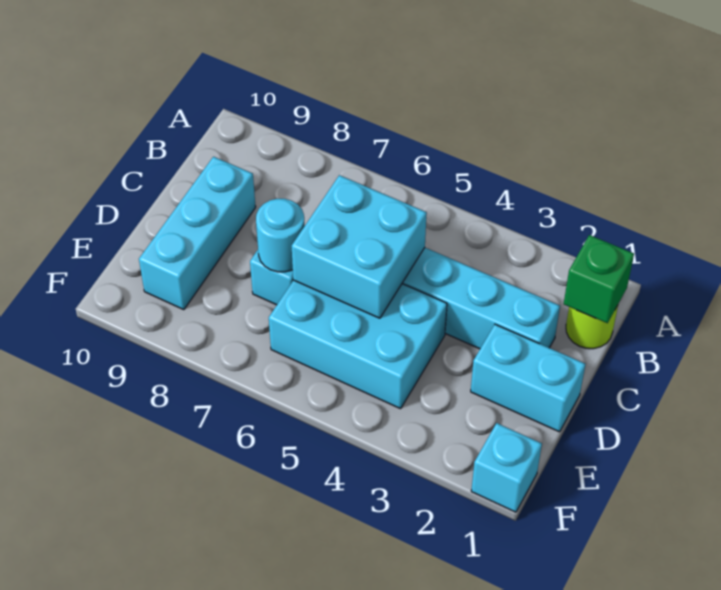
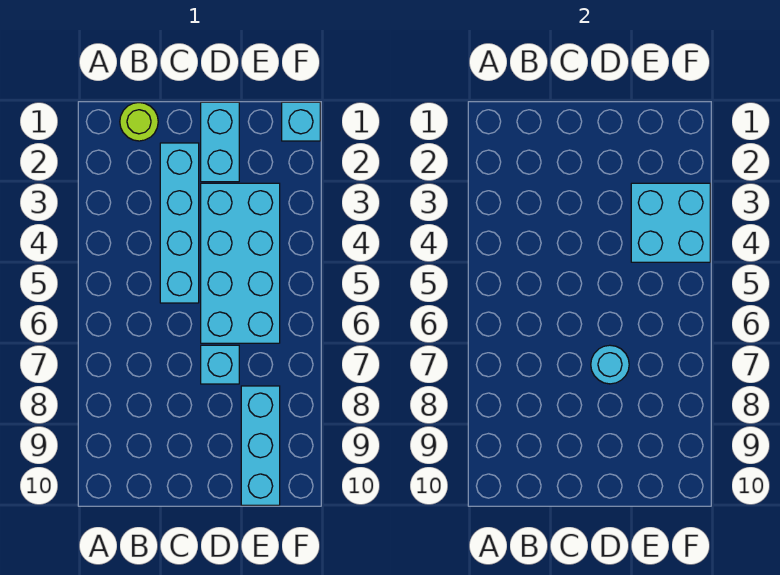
green brick B1 level 2 -> none
cyan brick C5:D6 level 2 -> cyan brick E3:F4 level 2
cyan brick C9:E9 level 1 -> cyan brick E8:E10 level 1
cyan brick D4:E6 level 1 -> cyan brick D3:E6 level 1

